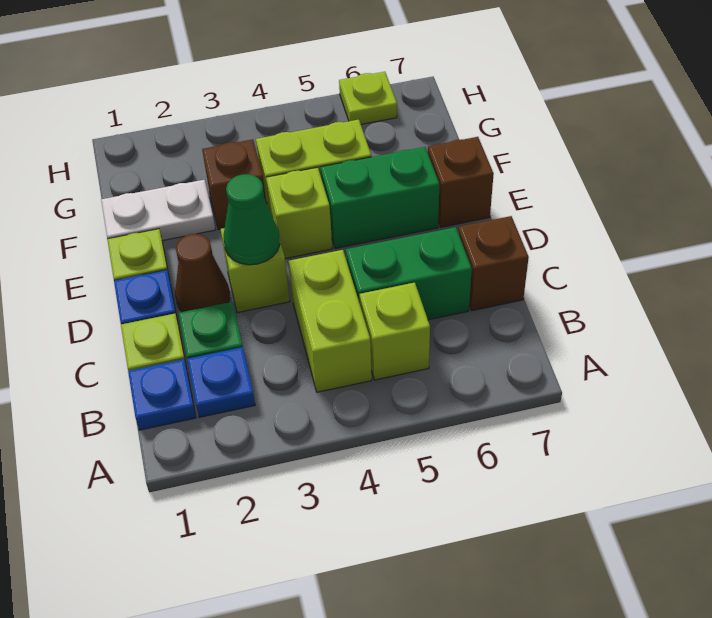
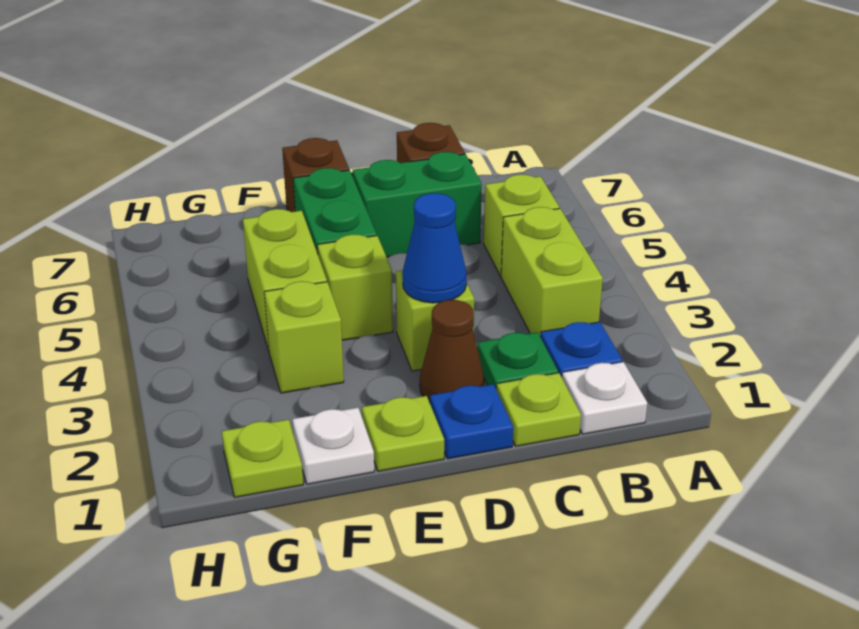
blue plate B1 level 1 -> white plate B1 level 1
lime brick B4:C4 level 1 -> lime brick B3:B4 level 1
green brick C5:C6 level 1 -> green brick C6:D6 level 1
green cone D3 level 2 -> blue cone D3 level 2
white plate F1:F2 level 1 -> white plate F1 level 1
brown brick F3 level 1 -> lime brick F3 level 1
lime plate H6 level 1 -> lime plate G1 level 1

